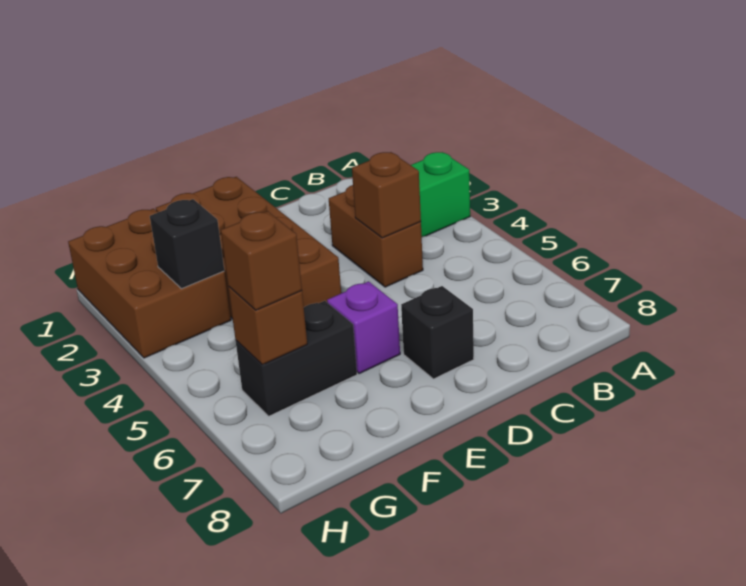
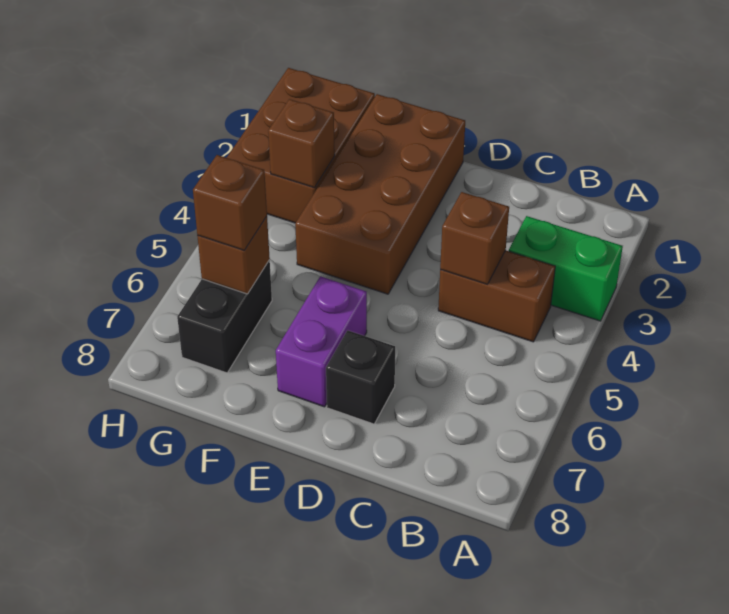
brown brick C3:C4 level 1 -> brown brick B4:C4 level 1
purple brick E6 level 1 -> purple brick E6:E7 level 1
black brick F6:G6 level 1 -> black brick G6:G7 level 1
black brick G3 level 2 -> brown brick G3 level 2

